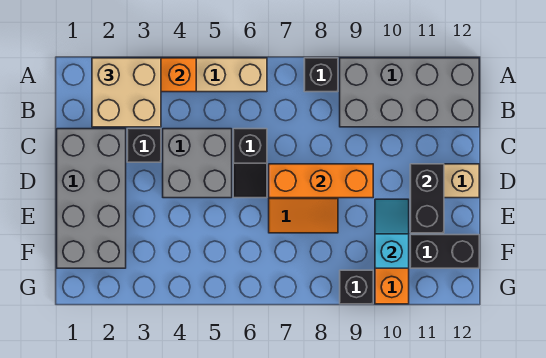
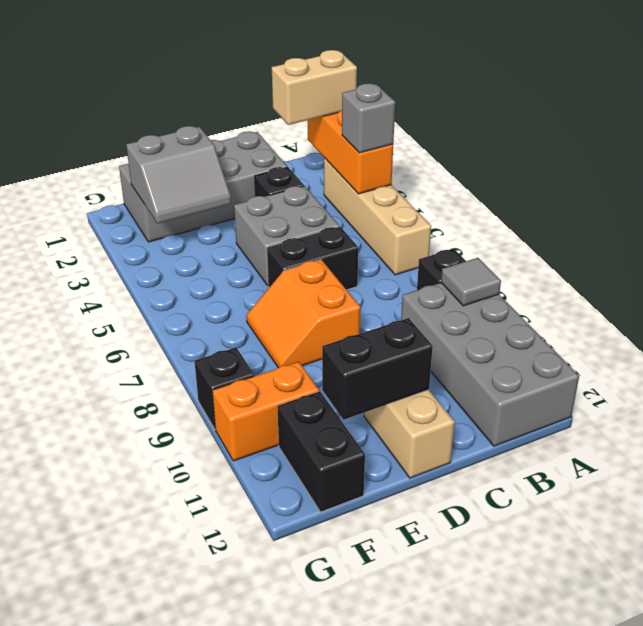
tan brick A2:B3 level 3 -> tan brick A2:B2 level 3
none -> grey brick A4 level 3
none -> grey tile A9 level 2
black slope C6:D6 level 1 top C -> black brick C6:D6 level 1
orange brick D7:D9 level 2 -> none
none -> grey slope E2:F3 level 2 top 2
cyan slope E10:F10 level 2 top F -> none

